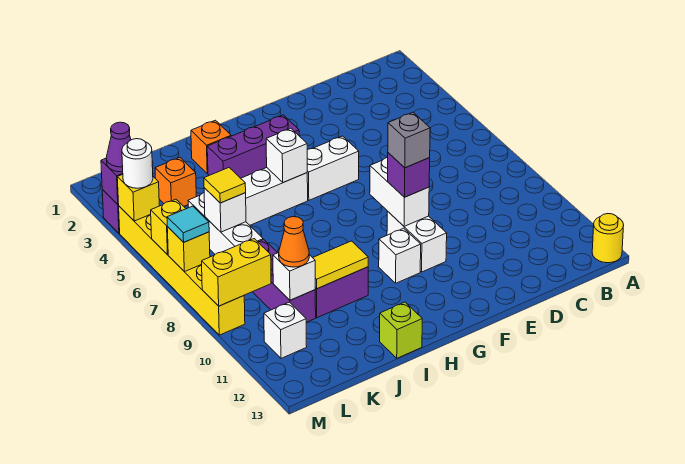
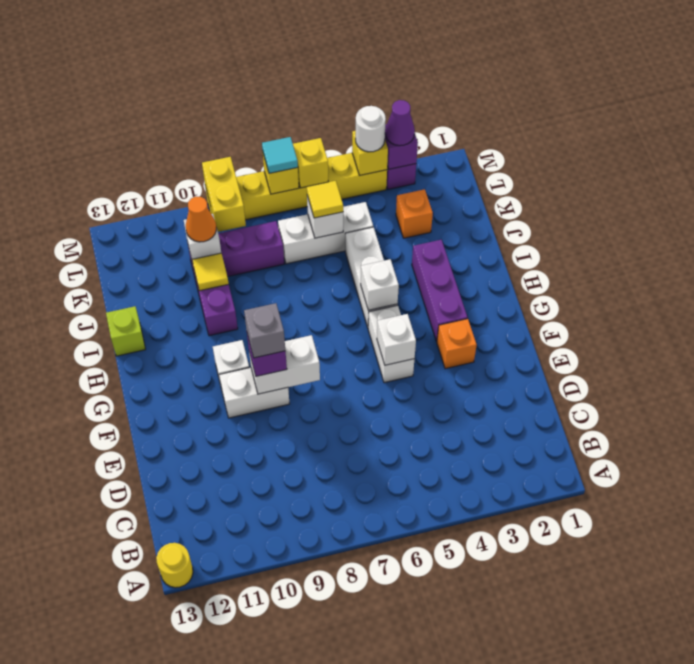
orange brick I2 level 1 -> orange brick F3 level 1
yellow tile I10:J10 level 2 -> yellow tile J10 level 2
white brick L11 level 1 -> white brick F5 level 2

